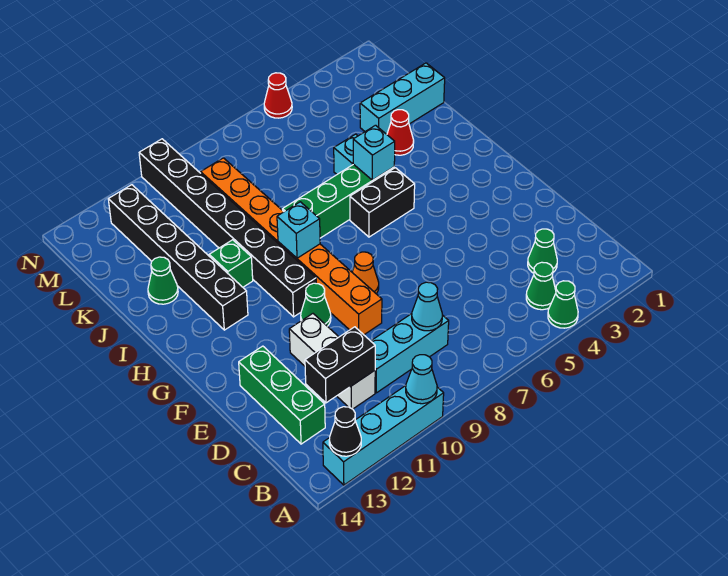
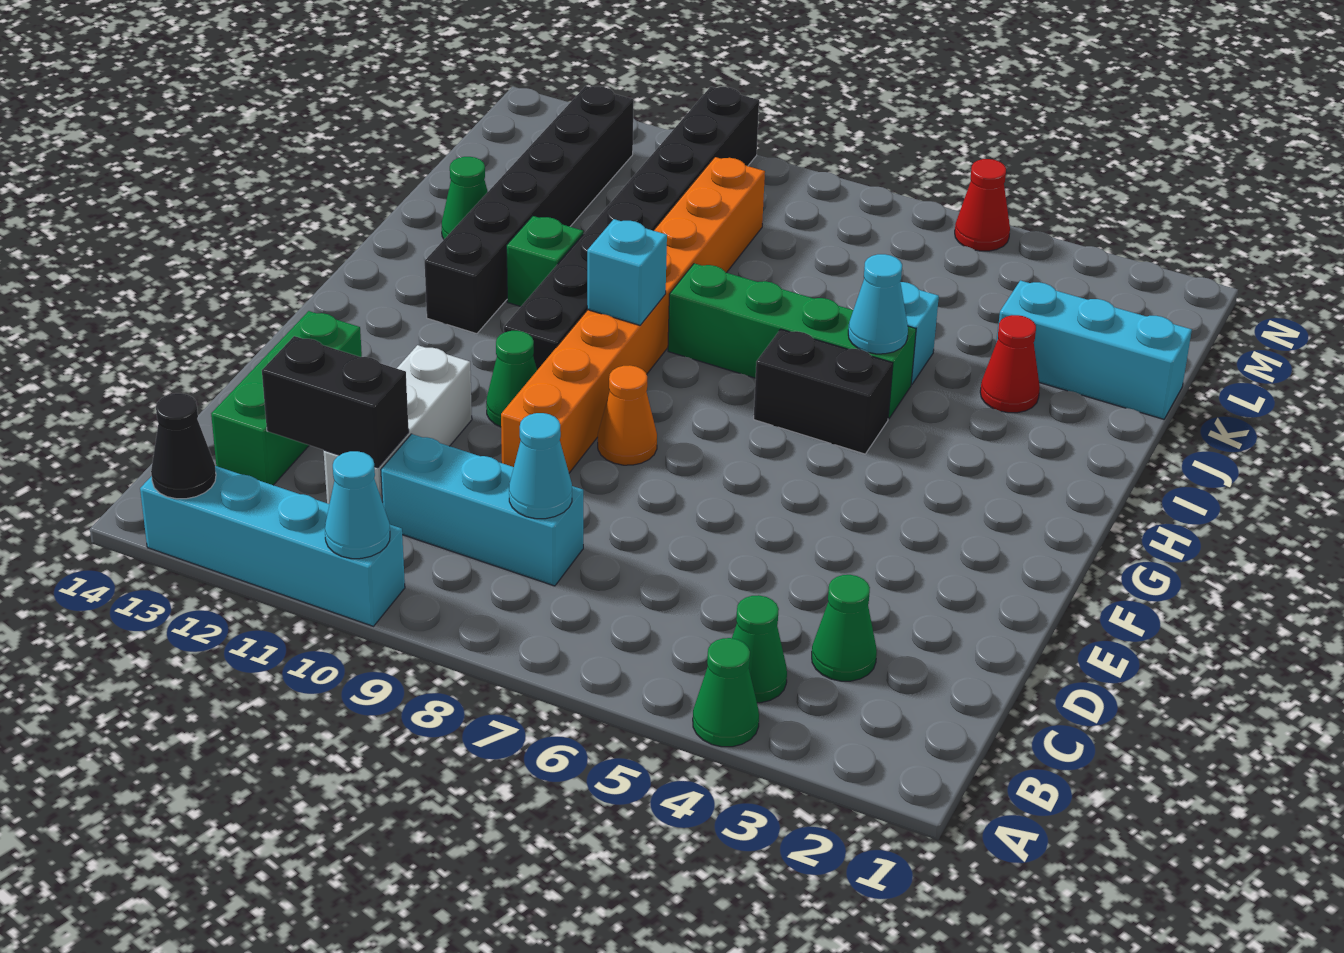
cyan brick I5 level 2 -> cyan cone I5 level 2

